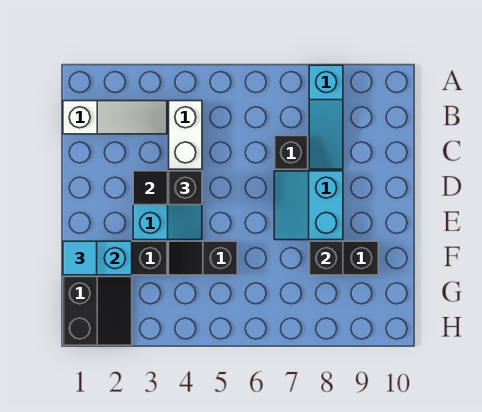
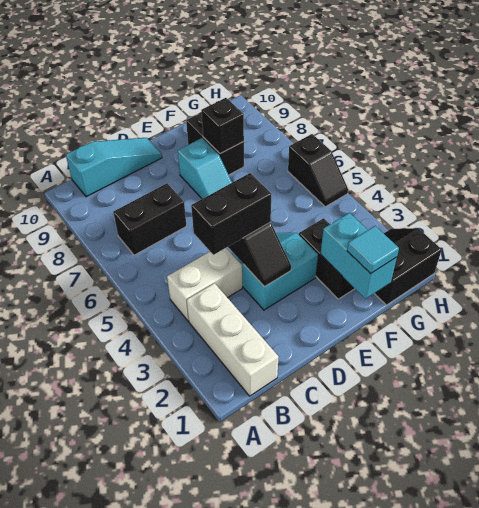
cyan slope A8:C8 level 1 top A -> cyan slope B10:D10 level 1 top B
white slope B1:B3 level 1 top 1 -> white brick B1:B3 level 1
black brick C7 level 1 -> black brick B7:C7 level 1
black brick D4 level 3 -> black brick C4:D4 level 3
cyan slope D7:E8 level 1 top 8 -> cyan slope E7:E8 level 1 top 8
black slope F4:F5 level 1 top 5 -> black slope H5:H6 level 1 top 6

